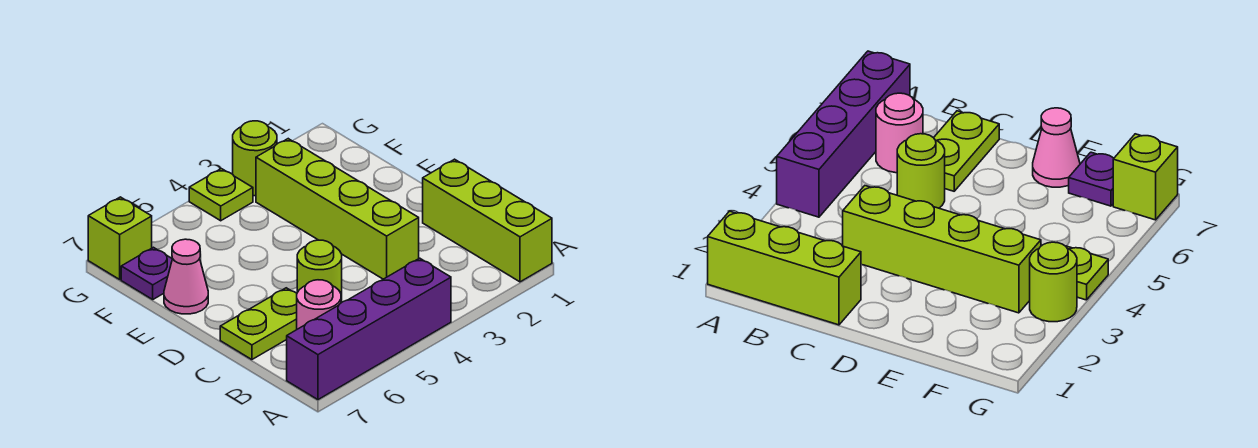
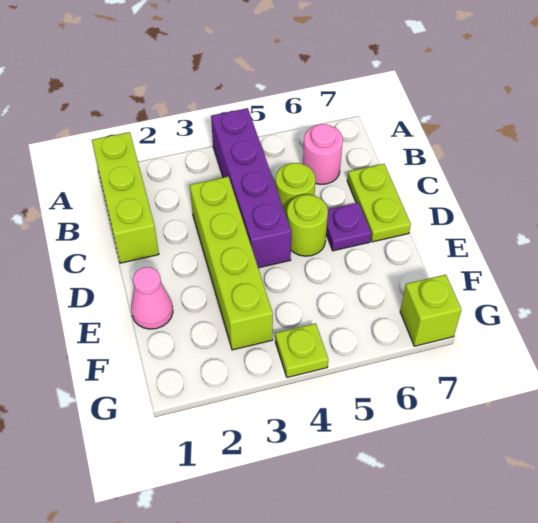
purple brick A4:A7 level 1 -> purple brick A4:D4 level 1
lime plate C6:C7 level 1 -> lime plate C7:D7 level 1
pink cone E7 level 1 -> pink cone E1 level 1
purple plate F7 level 1 -> purple plate D6 level 1
lime round brick G3 level 1 -> lime round brick D5 level 1

